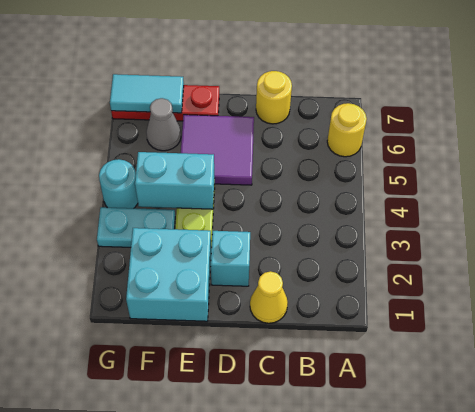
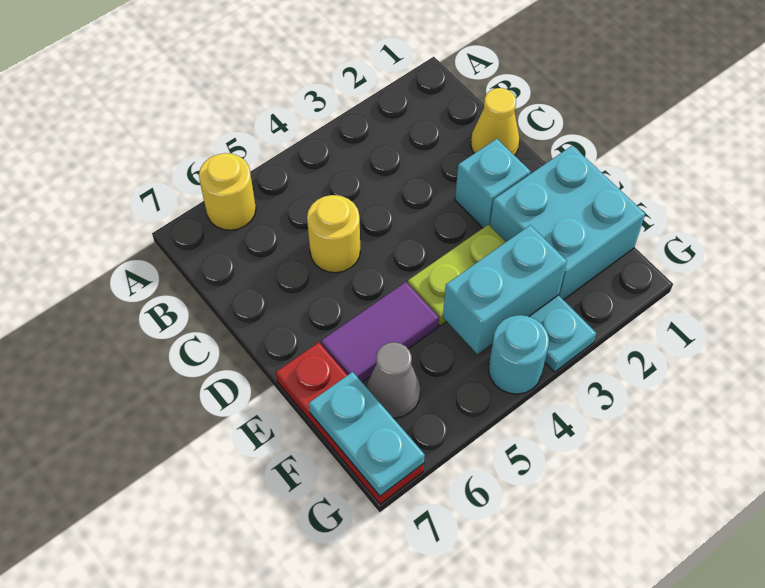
yellow round brick C7 level 1 -> yellow round brick C5 level 1
purple tile D5:E6 level 1 -> purple tile E5:E6 level 1
cyan brick E4:F4 level 2 -> cyan brick F3:F4 level 2
cyan tile F7:G7 level 2 -> cyan plate F7:G7 level 2

